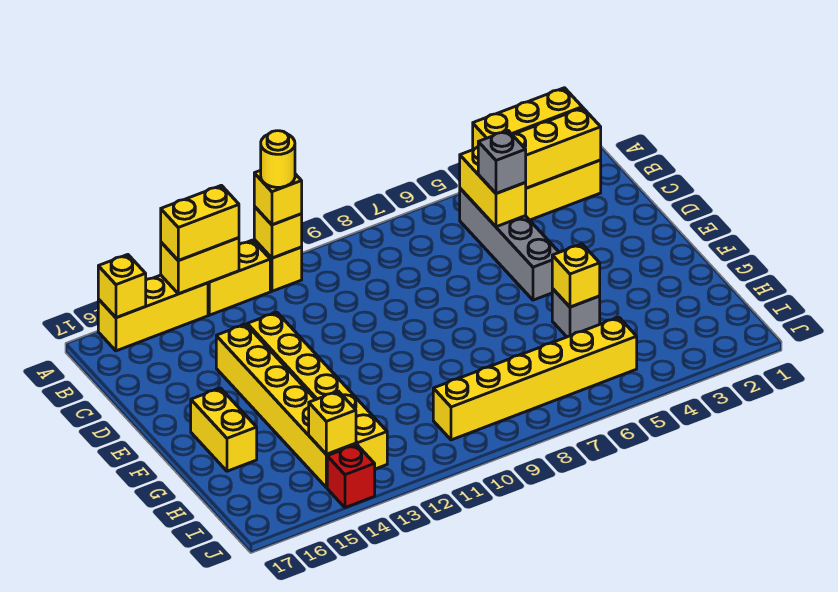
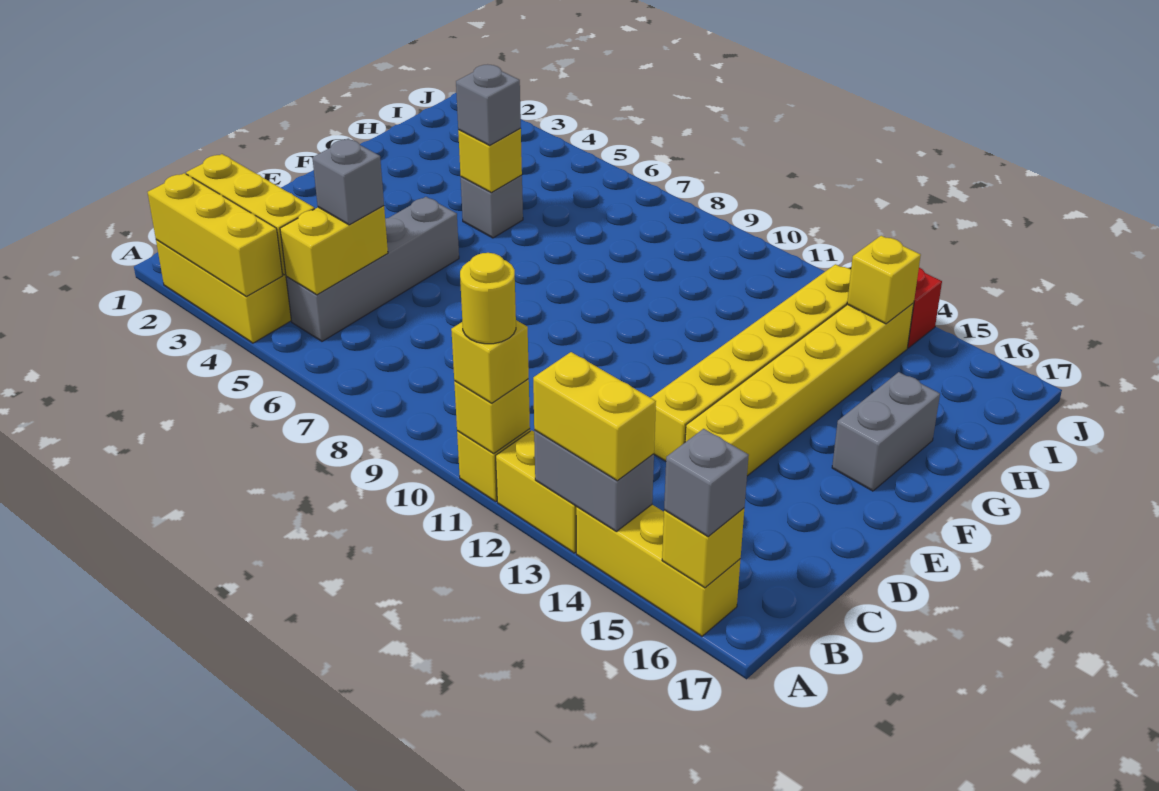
yellow brick A13:A14 level 2 -> grey brick A13:A14 level 2
none -> grey brick A16 level 3
yellow brick F16:G16 level 1 -> grey brick F16:G16 level 1
none -> grey brick G5 level 3
yellow brick I5:I10 level 1 -> none

